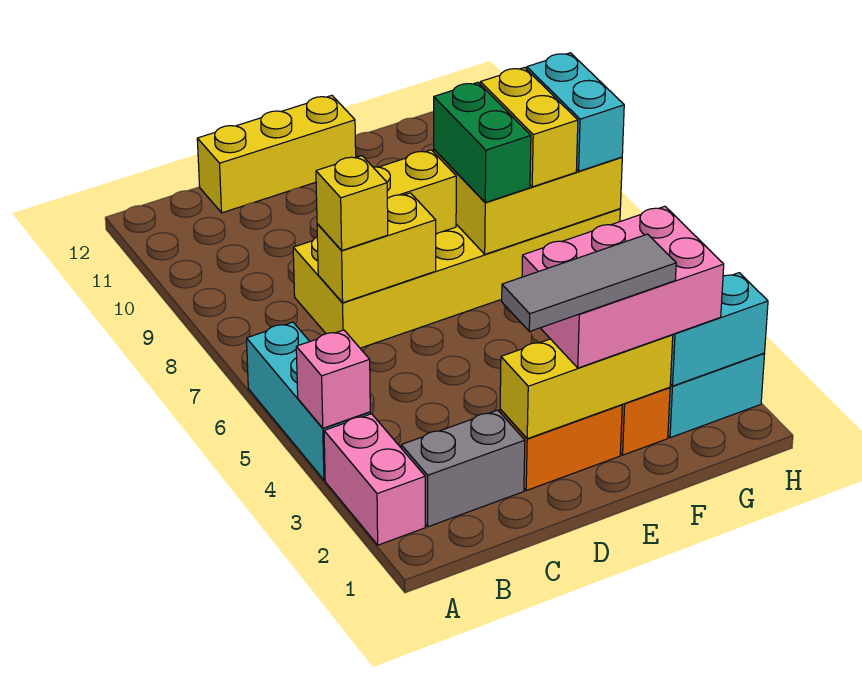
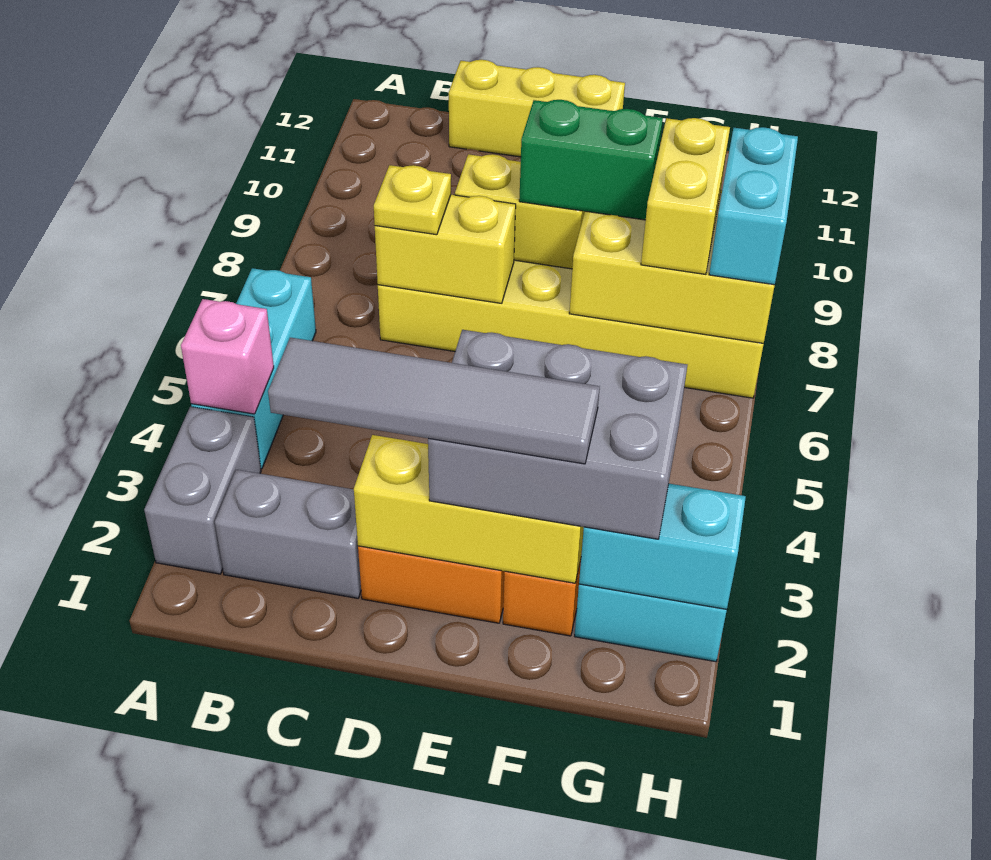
pink brick A2:A3 level 1 -> grey brick A2:A3 level 1
yellow brick C7 level 3 -> yellow plate C7 level 3
grey tile D2:F2 level 4 -> grey tile C2:F2 level 4
pink brick E2:G3 level 3 -> grey brick E2:G3 level 3
green brick F7:F8 level 3 -> green brick E8:F8 level 3

